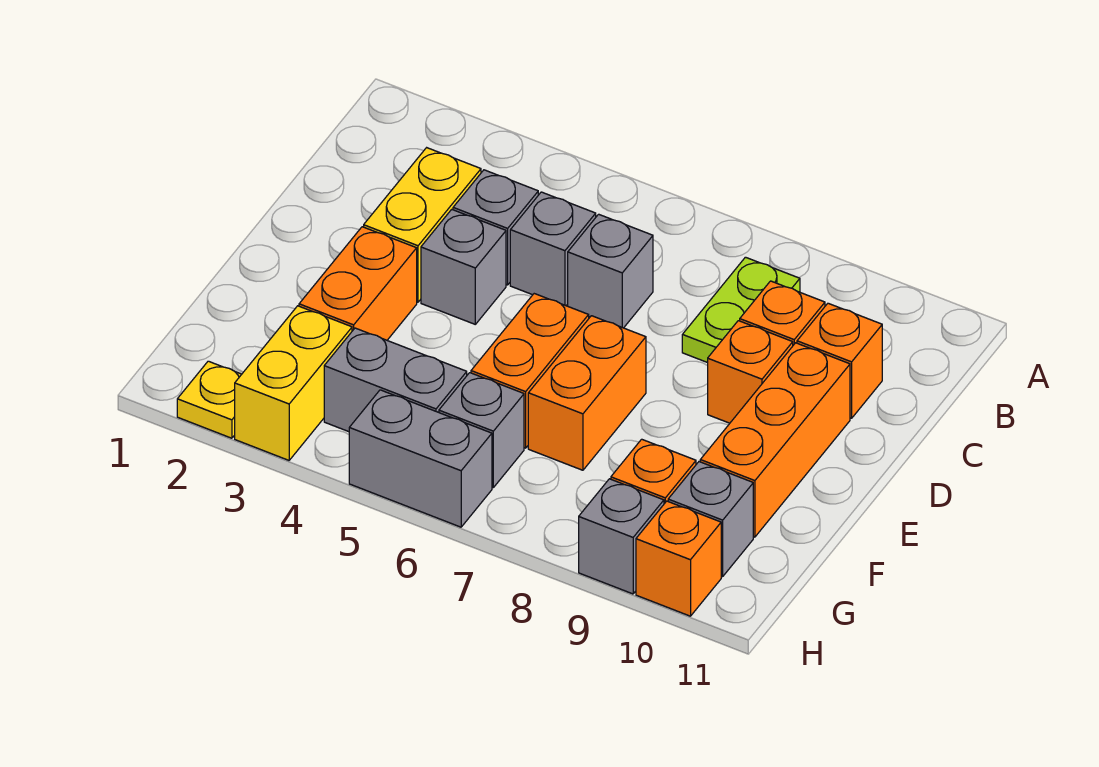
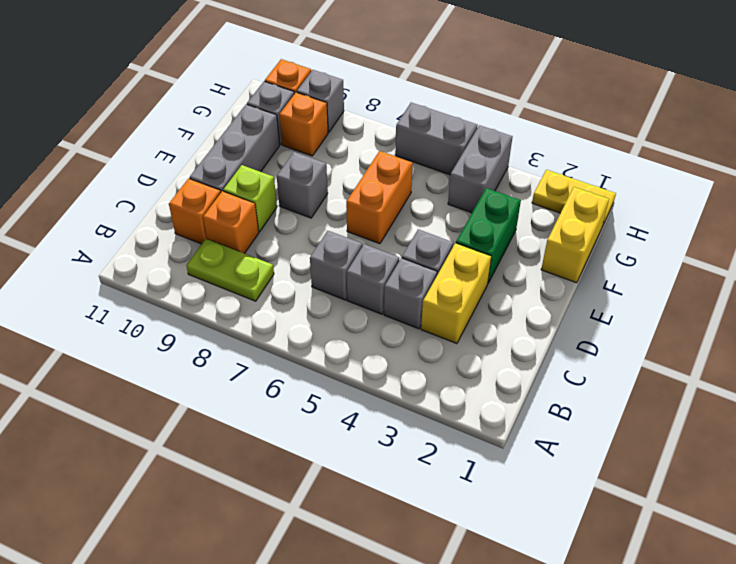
lime plate B8:C8 level 1 -> lime plate B8:B9 level 1
orange brick D9 level 1 -> lime brick D9 level 1
orange brick D10:F10 level 1 -> grey brick D10:F10 level 1
orange brick E3:F3 level 1 -> green brick E3:F3 level 1
orange brick E7:F7 level 1 -> none
yellow brick G3:H3 level 1 -> yellow brick F1:G1 level 1
grey brick G4:G5 level 1 -> grey brick G4:H4 level 1
grey brick G6 level 1 -> grey brick E8 level 1
yellow plate H2 level 1 -> yellow plate H1:H2 level 1

